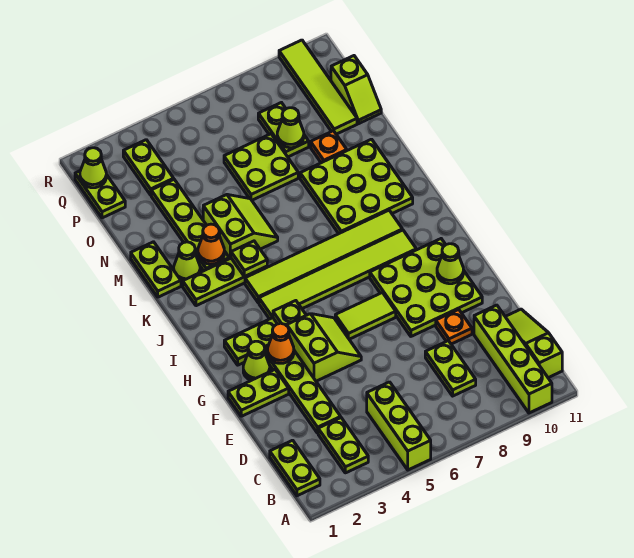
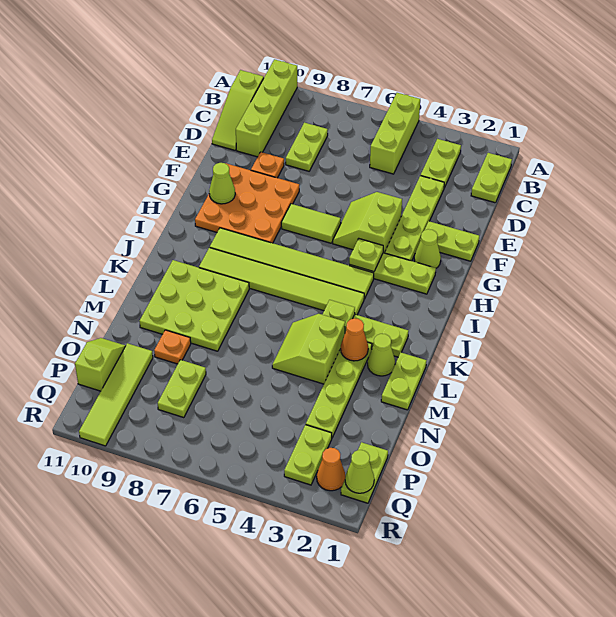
lime plate F8:H10 level 1 -> orange plate F8:H10 level 1
orange cone G3 level 2 -> orange cone Q2 level 1
lime plate N6:O7 level 1 -> none
lime cone O8 level 2 -> none

